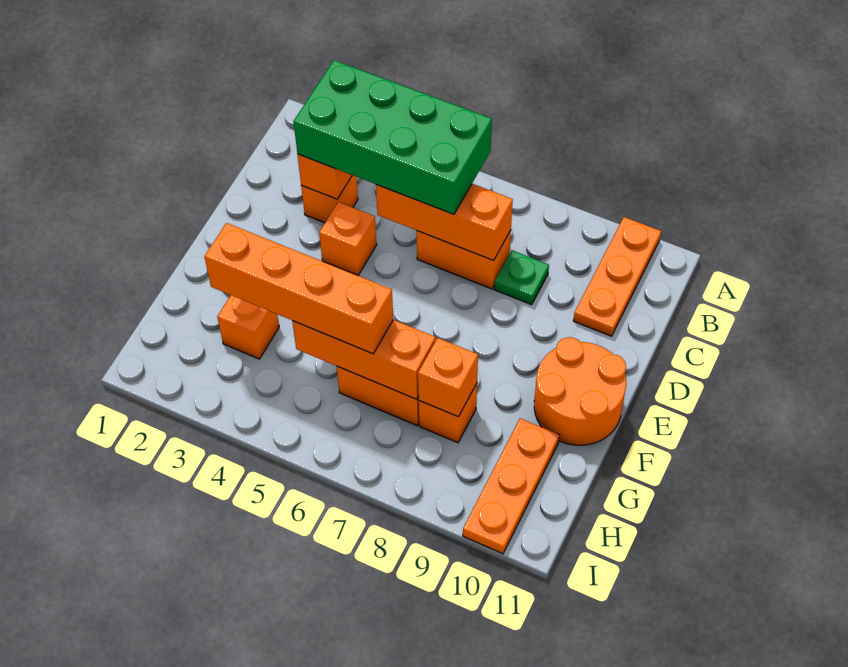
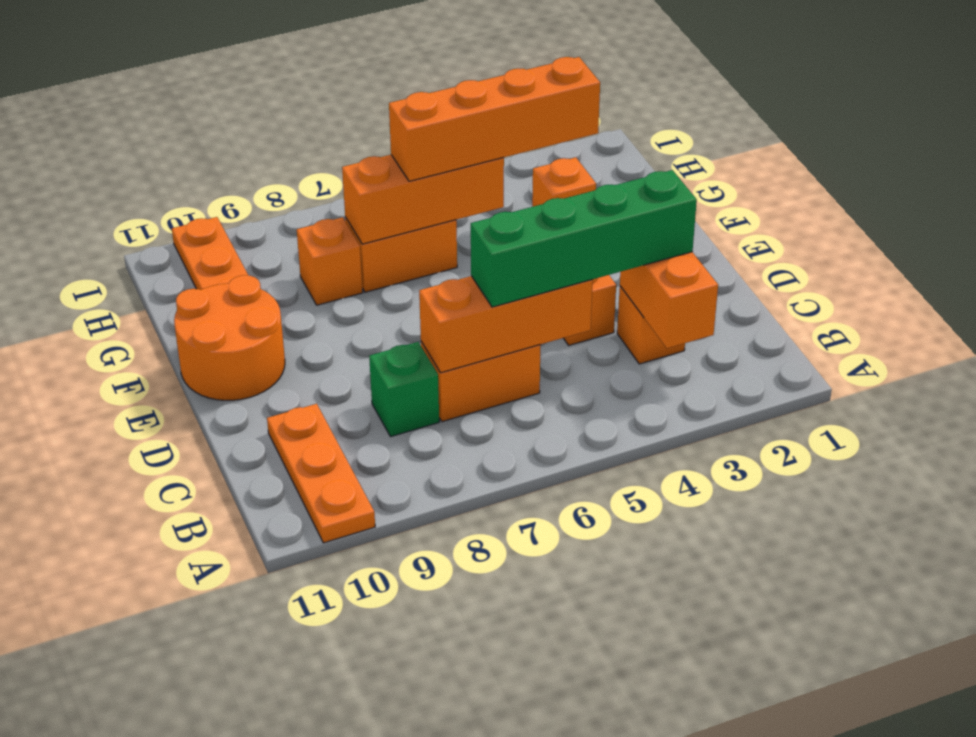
green brick B3:C6 level 3 -> green brick C3:C6 level 3
green plate C8 level 1 -> green brick C8 level 1
orange brick G8 level 2 -> none

